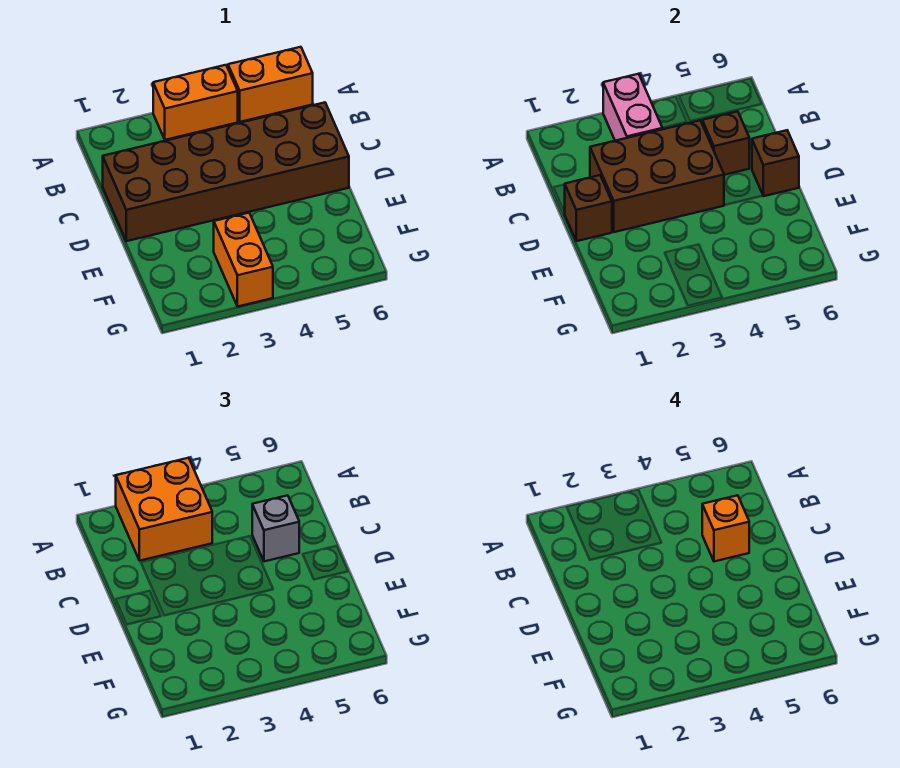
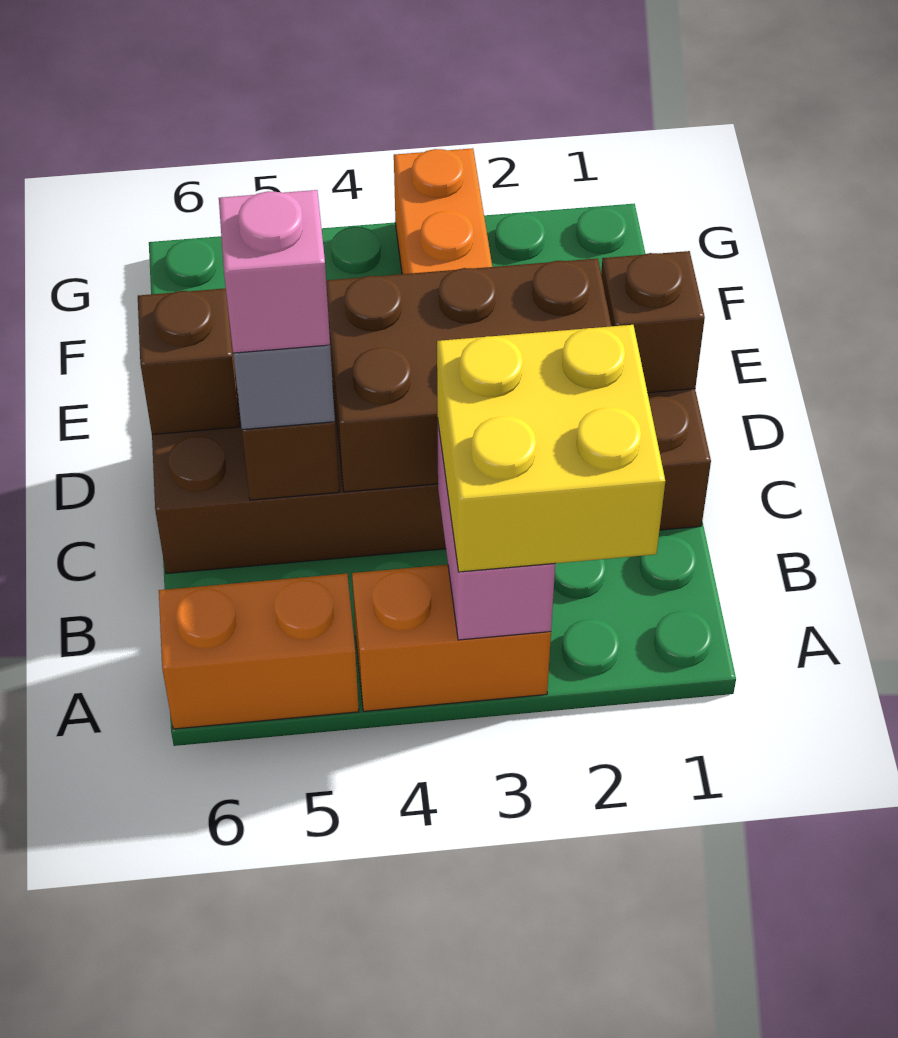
orange brick A2:B3 level 3 -> yellow brick A2:B3 level 3
orange brick C5 level 4 -> pink brick C5 level 4

